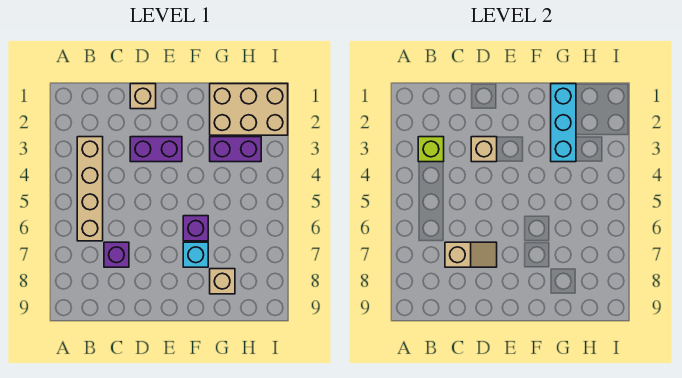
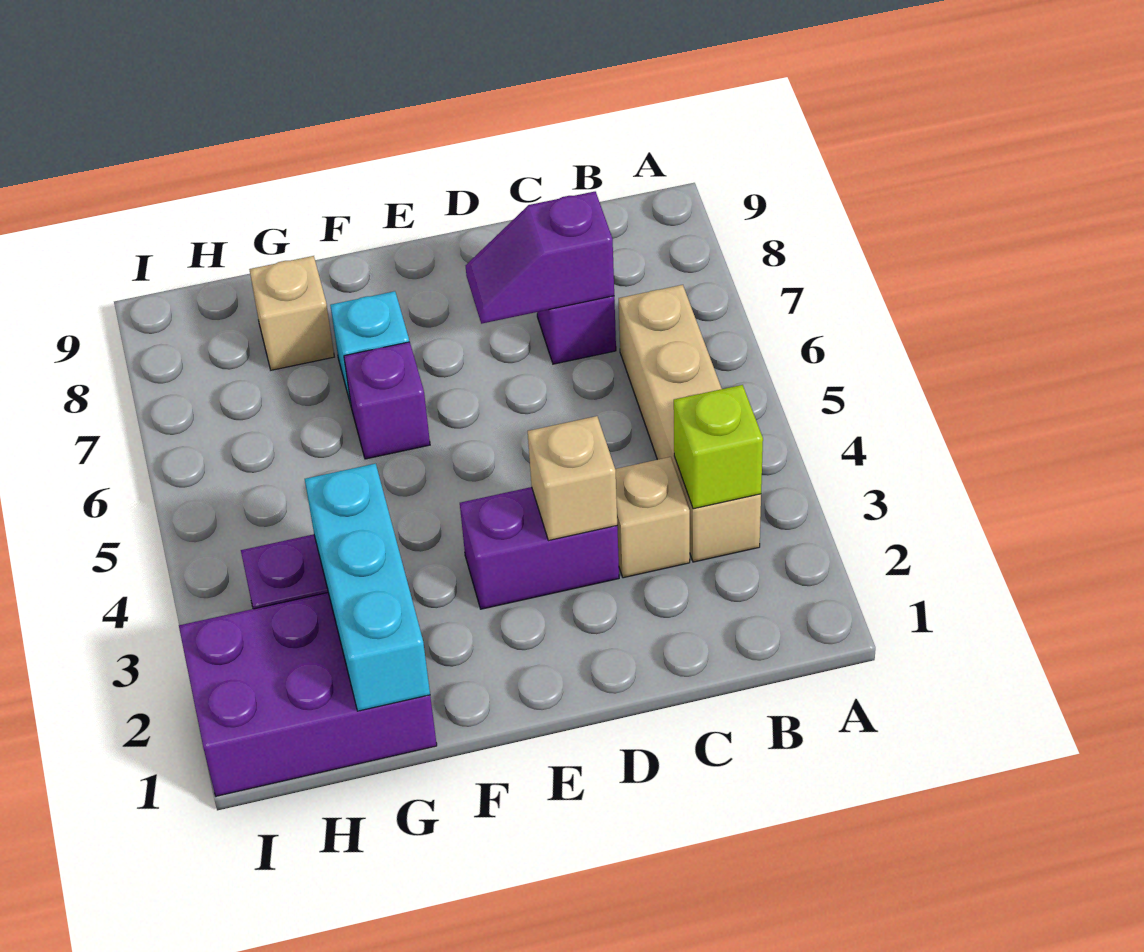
tan slope C7:D7 level 2 top C -> purple slope C7:D7 level 2 top C
tan brick D1 level 1 -> tan brick C3 level 1
tan brick G1:I2 level 1 -> purple brick G1:I2 level 1

